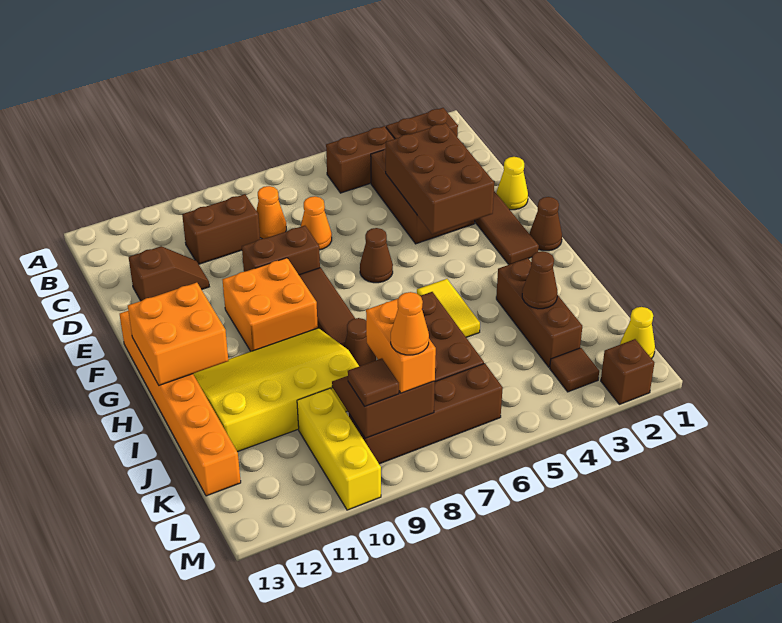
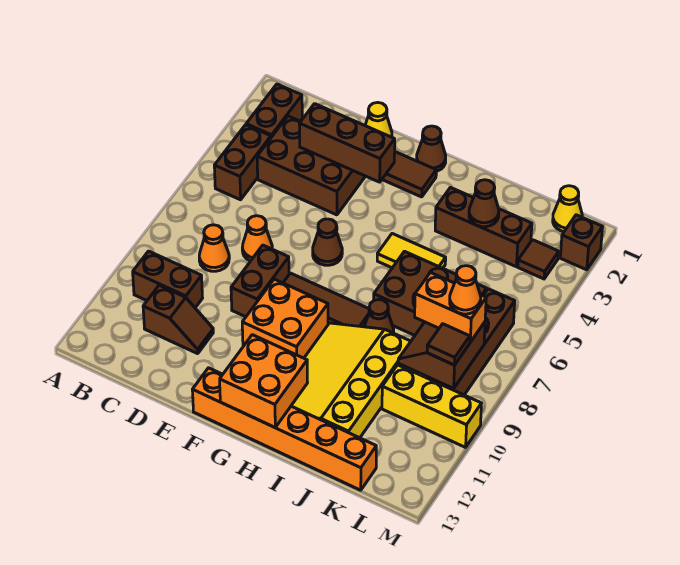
brown brick C9:C10 level 1 -> brown brick B10:C10 level 1
brown brick D3:F4 level 2 -> brown brick D3:F3 level 2
brown slope D11:D12 level 1 top 12 -> brown slope C11:D11 level 1 top C

